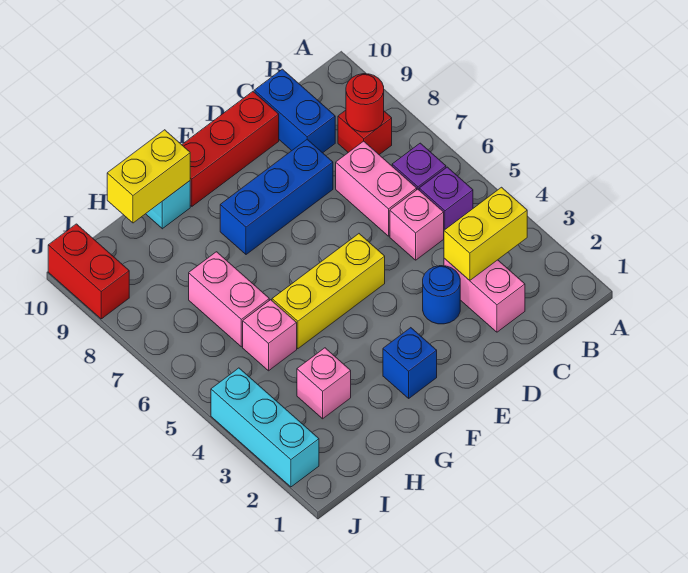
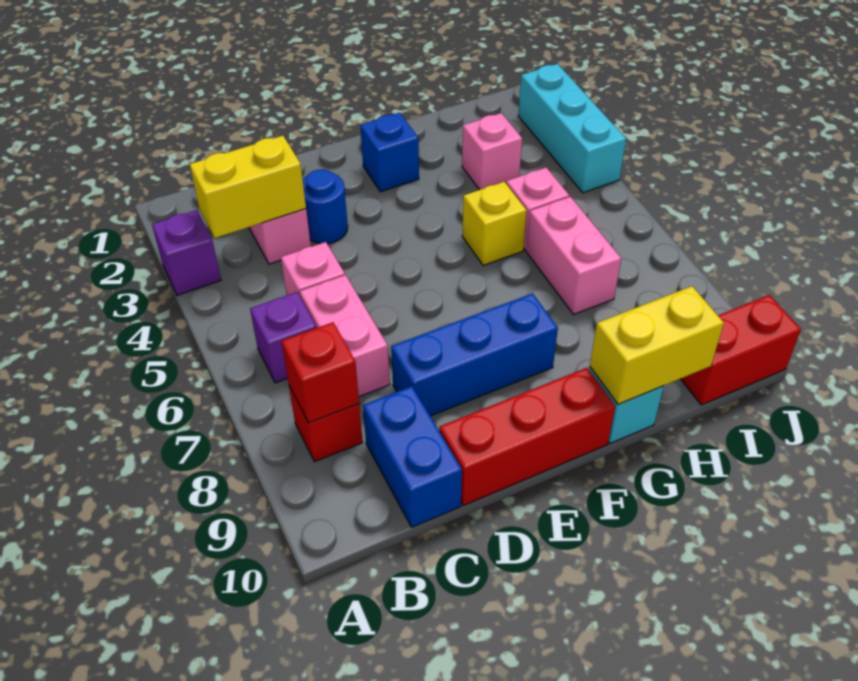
purple brick B5 level 1 -> purple brick A3 level 1
red round brick B8 level 2 -> red brick B8 level 2
yellow brick E5:G5 level 1 -> yellow brick G5 level 1
red brick J9:J10 level 1 -> red brick I10:J10 level 1

